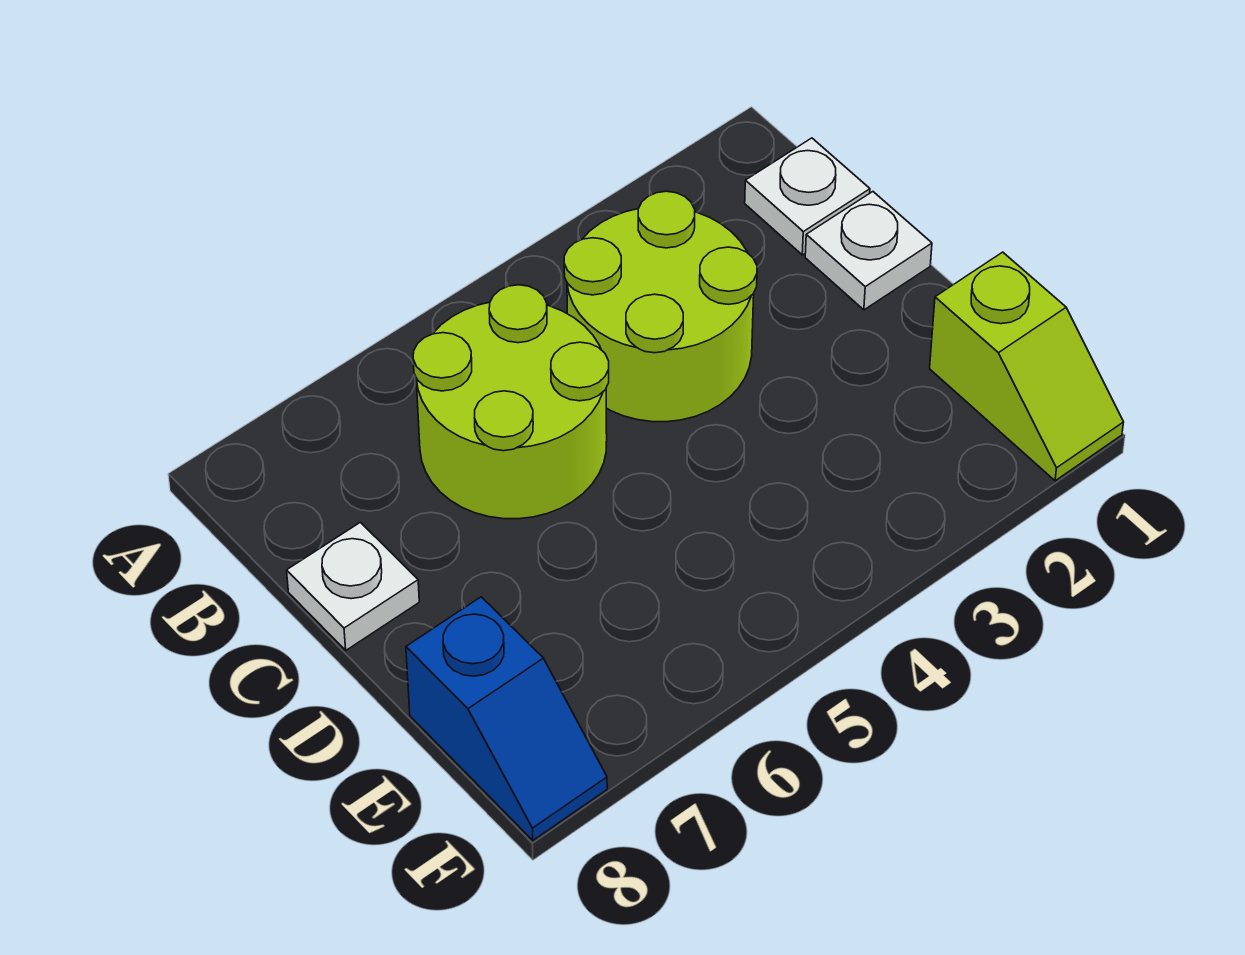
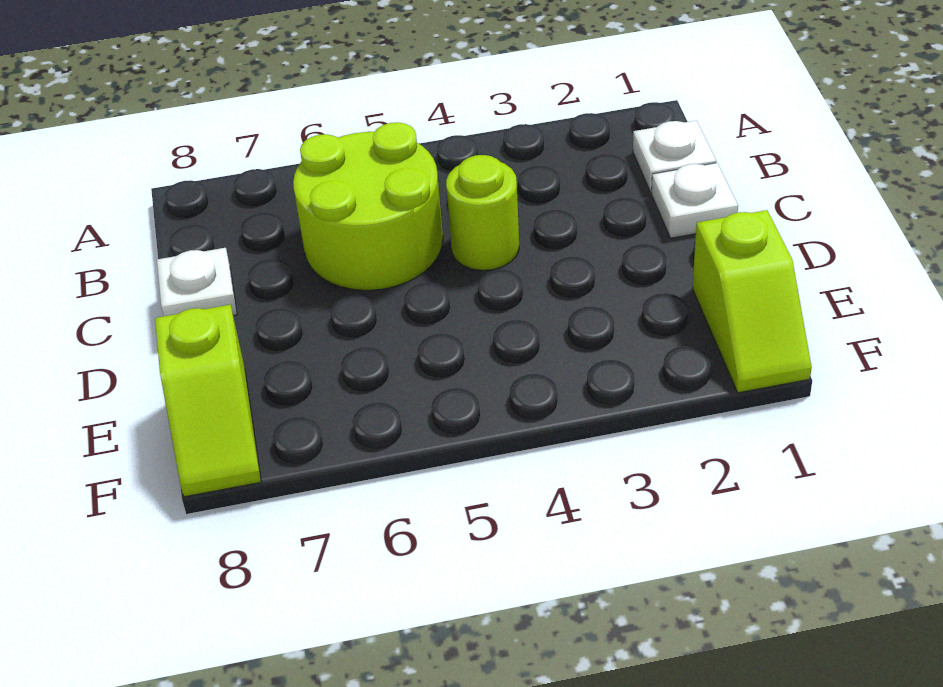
lime round brick B3:C4 level 1 -> lime round brick C4 level 1
blue slope E8:F8 level 1 top E -> lime slope E8:F8 level 1 top E

